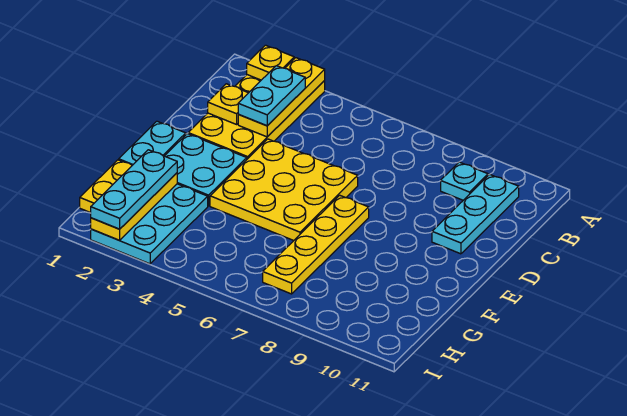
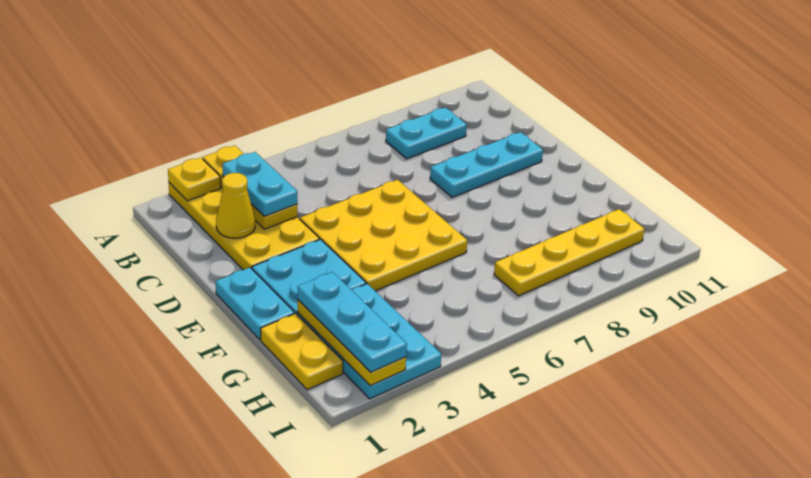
cyan plate B9 level 1 -> cyan plate B8:B9 level 1
cyan plate B10:D10 level 1 -> cyan plate D8:D10 level 1
yellow plate C2 level 2 -> yellow cone C2 level 2
yellow plate E7:H7 level 1 -> yellow plate H7:H10 level 1

